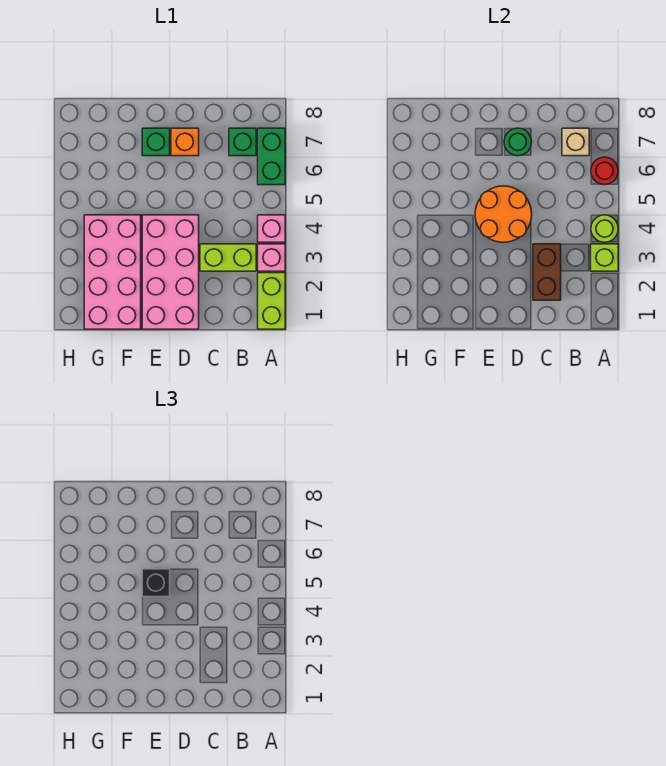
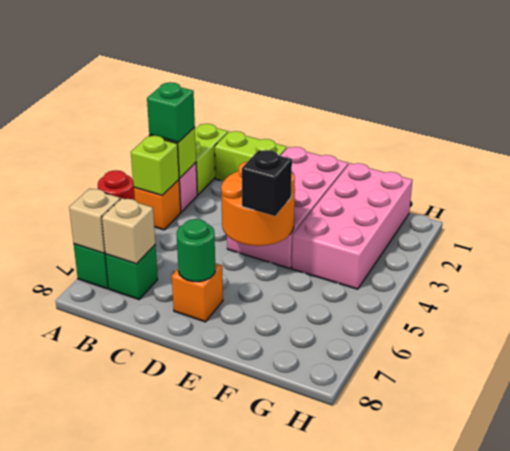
pink brick A4 level 1 -> orange brick A4 level 1
lime round brick A4 level 2 -> lime brick A4 level 2
none -> tan brick A7 level 2
lime brick B3:C3 level 1 -> lime brick B1:C1 level 1
brown brick C2:C3 level 2 -> none
green brick E7 level 1 -> green brick A3 level 3

